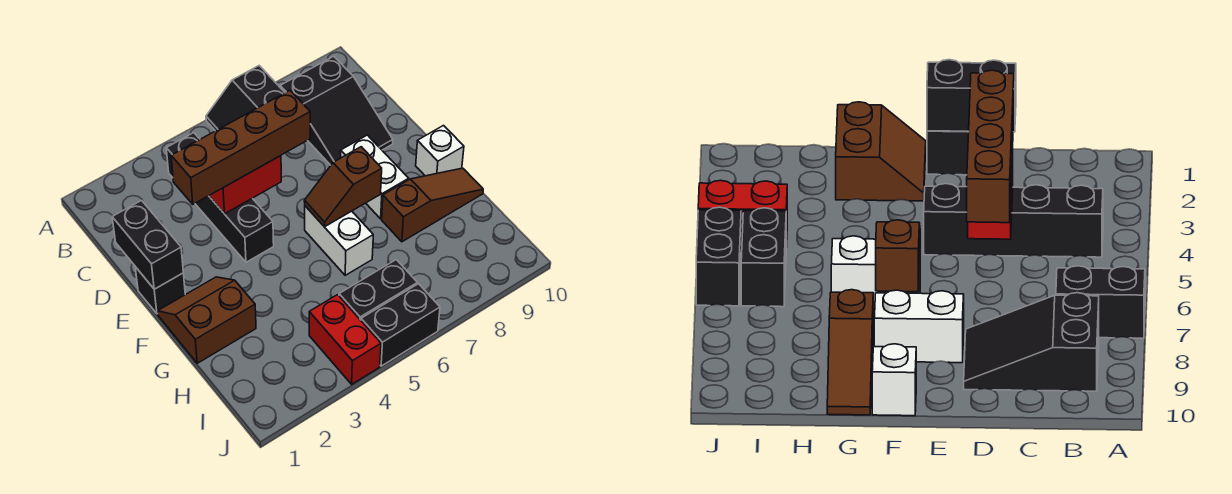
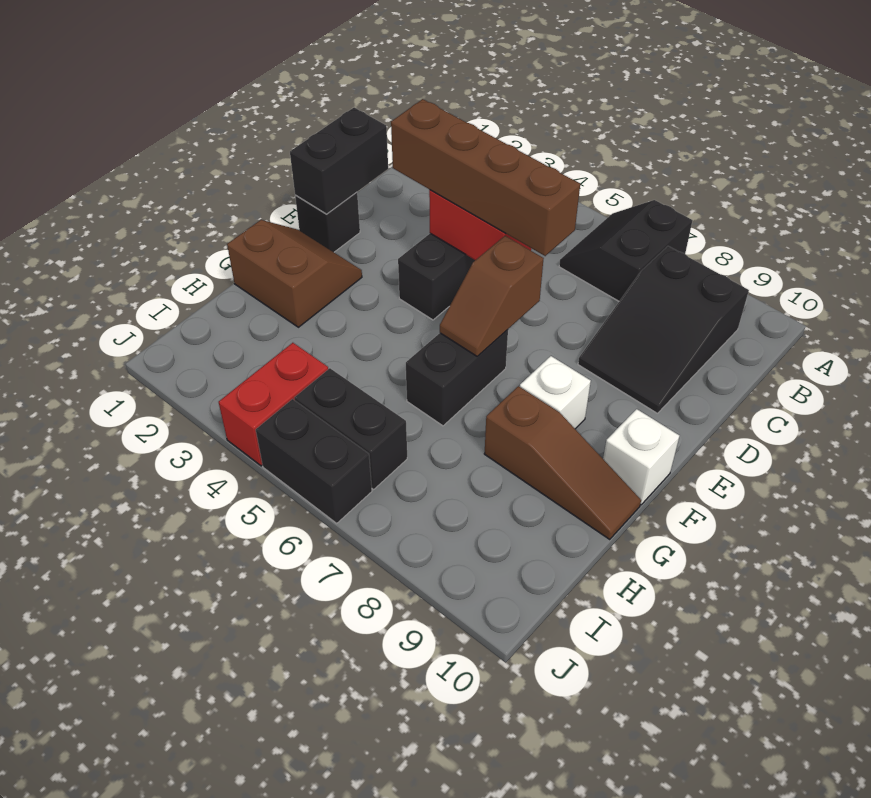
white brick E8:F8 level 1 -> white brick F8 level 1
white brick F6:G6 level 1 -> black brick F6:G6 level 1
brown slope F6:F7 level 2 top 7 -> brown slope E6:F6 level 2 top E

